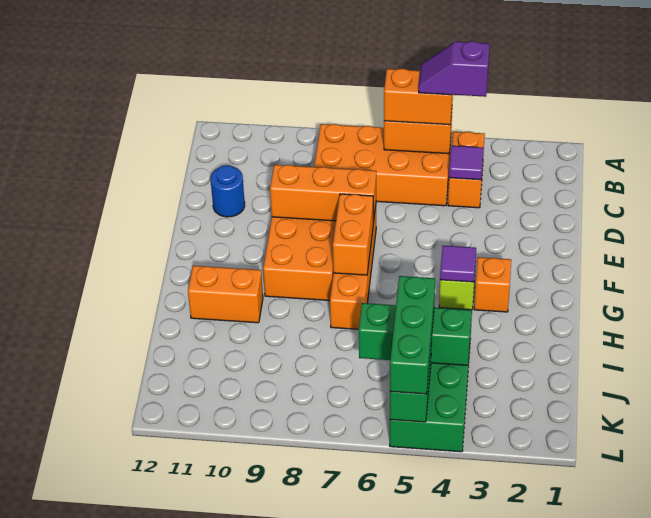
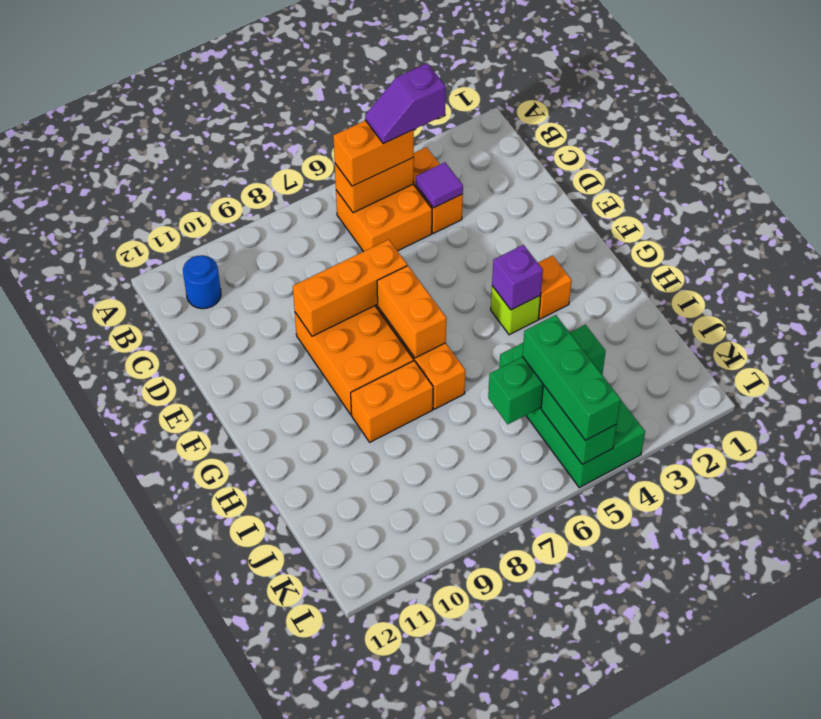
orange brick B5:C8 level 1 -> orange brick B5:C6 level 1
blue round brick D11 level 1 -> blue round brick B11 level 1
purple tile G4 level 2 -> purple brick G4 level 2
orange brick H10:H11 level 1 -> orange brick H8:H9 level 1

